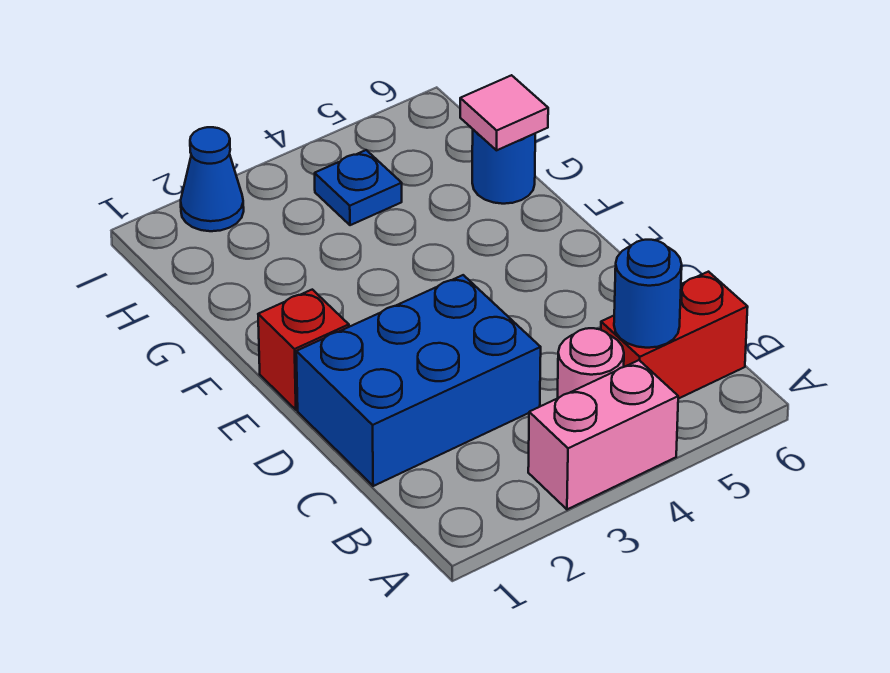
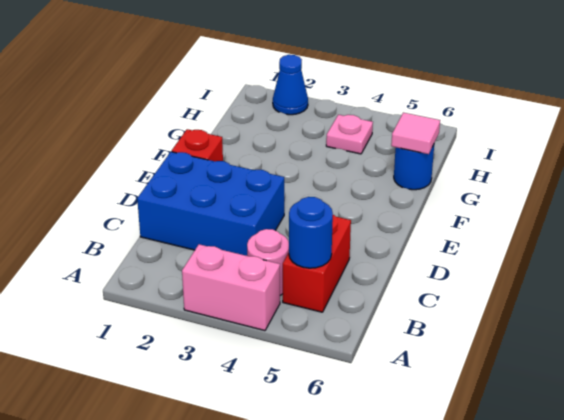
red brick B5:B6 level 1 -> red brick B5:C5 level 1
blue plate H4 level 1 -> pink plate H4 level 1

